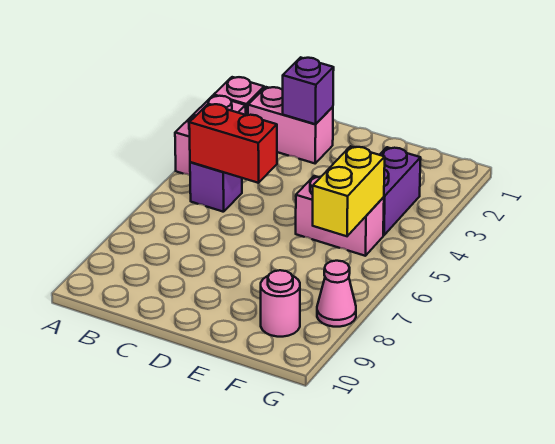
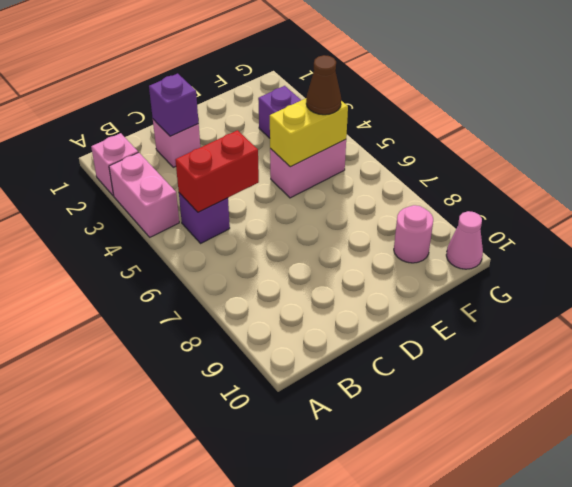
pink brick B2:C2 level 1 -> pink brick C2 level 1
yellow brick F5:F6 level 2 -> yellow brick E5:F5 level 2
none -> brown cone F5 level 3
pink cone G8 level 1 -> pink cone G10 level 1

